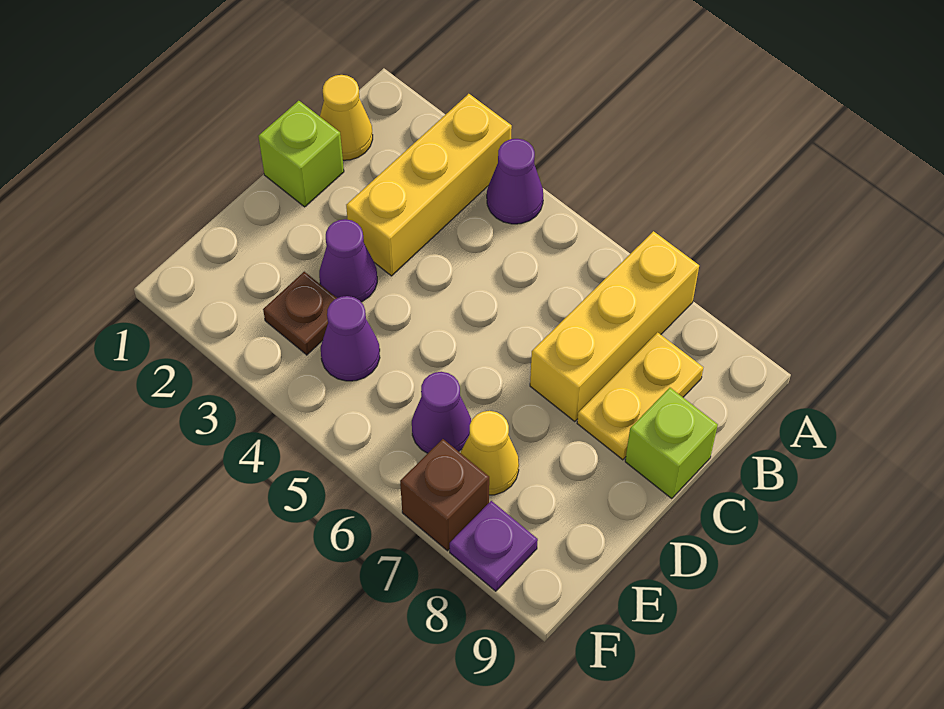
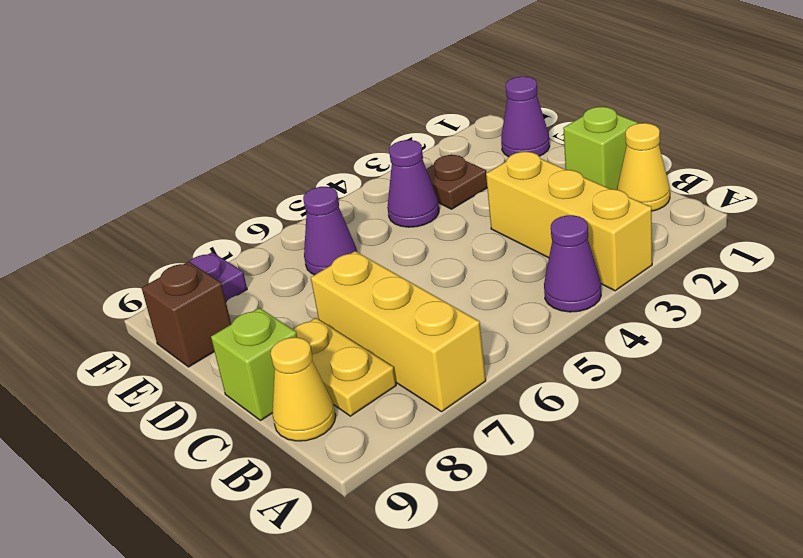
purple cone D3 level 1 -> purple cone E1 level 1
yellow cone E7 level 1 -> yellow cone B9 level 1
brown brick F7 level 1 -> brown brick E9 level 1

